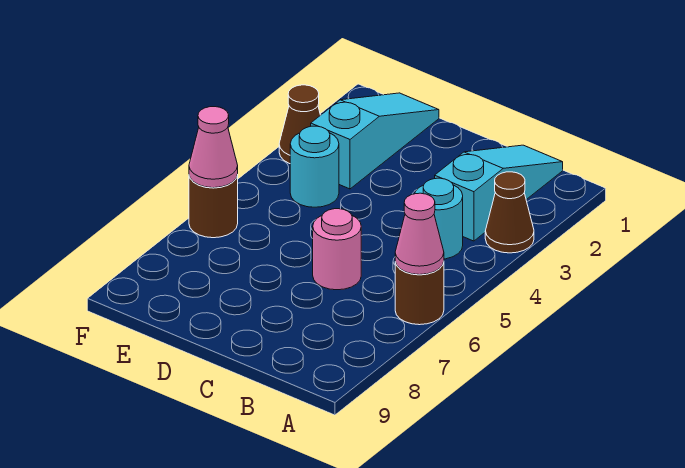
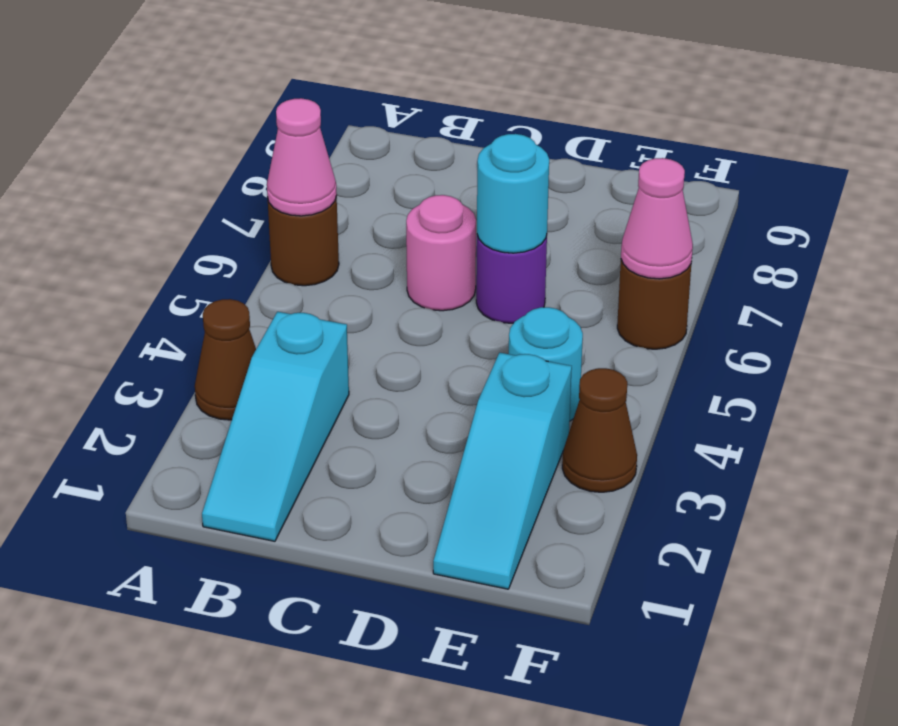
cyan round brick B4 level 1 -> cyan round brick D6 level 2
none -> purple round brick D6 level 1

